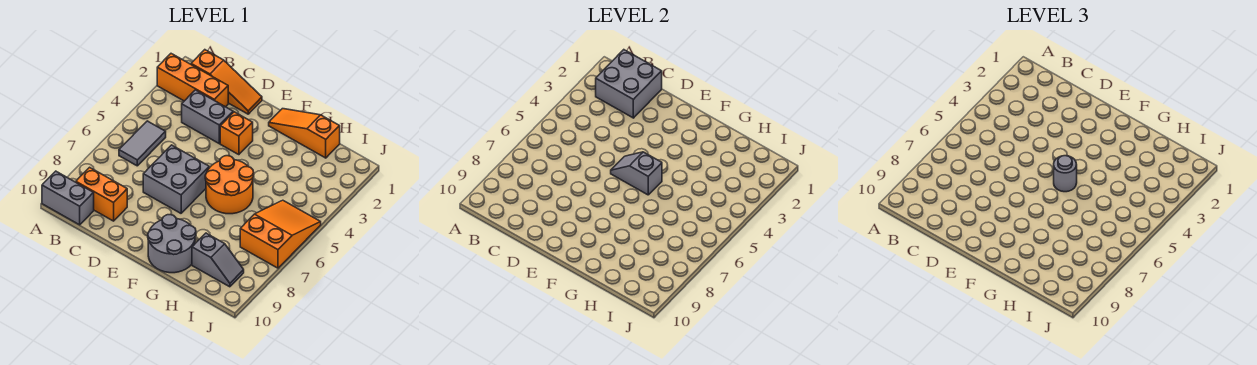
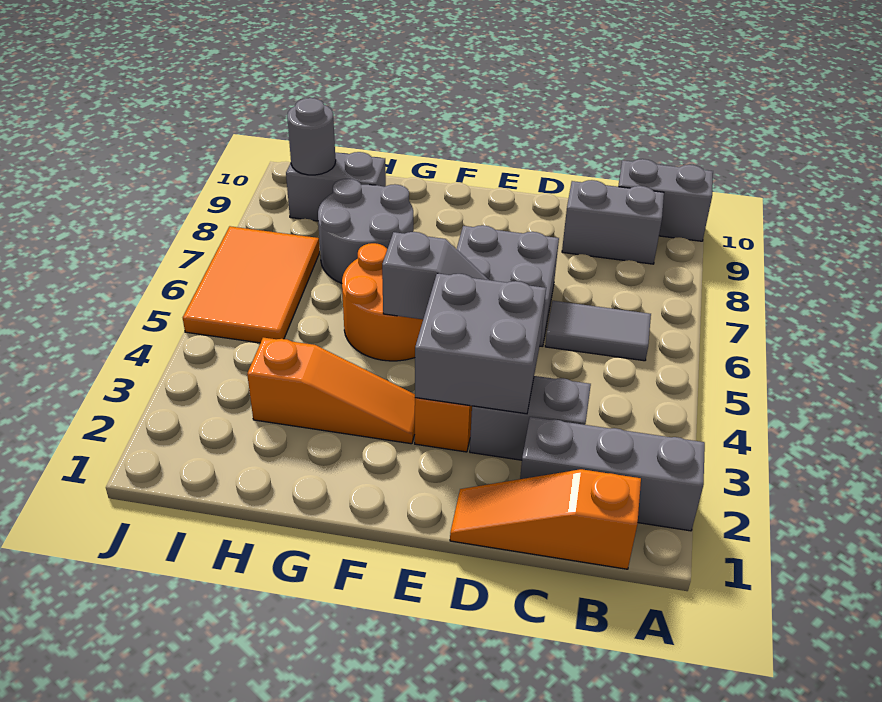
orange brick A2:C2 level 1 -> grey brick A2:C2 level 1
grey brick B1:C2 level 2 -> grey brick D3:E4 level 2
grey tile B5:B6 level 1 -> grey tile B6:C6 level 1
orange brick B9:C9 level 1 -> grey brick B9:C9 level 1
orange slope F1:H1 level 1 top H -> orange slope F3:H3 level 1 top H
grey round brick F5 level 3 -> grey round brick I9 level 2
grey round brick F9:G10 level 1 -> grey round brick G7:H8 level 1
grey slope H9:I9 level 1 top H -> grey brick H9:I9 level 1
orange slope I5:J7 level 1 top 7 -> orange tile I5:J7 level 1

